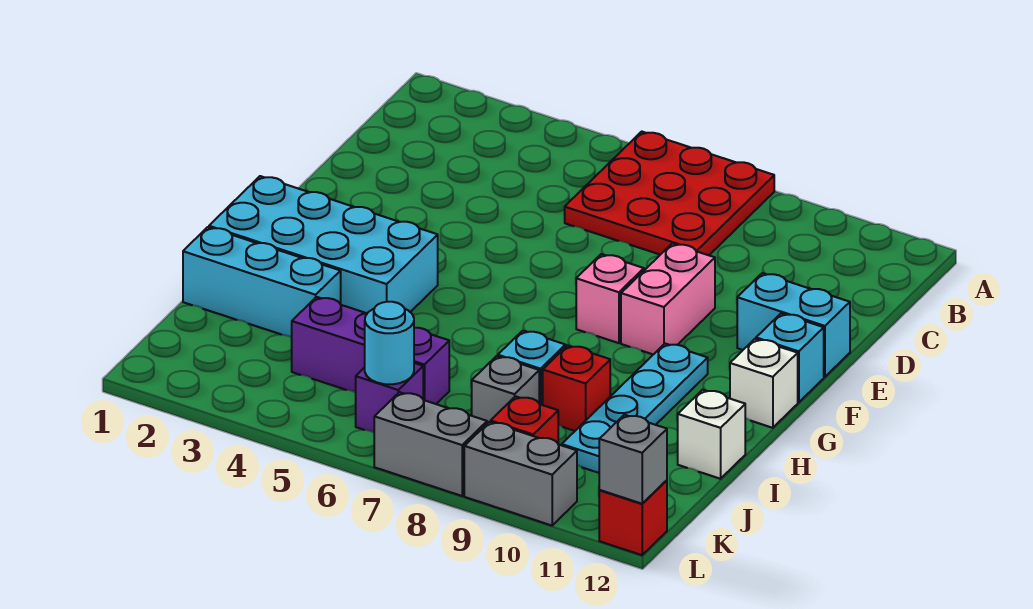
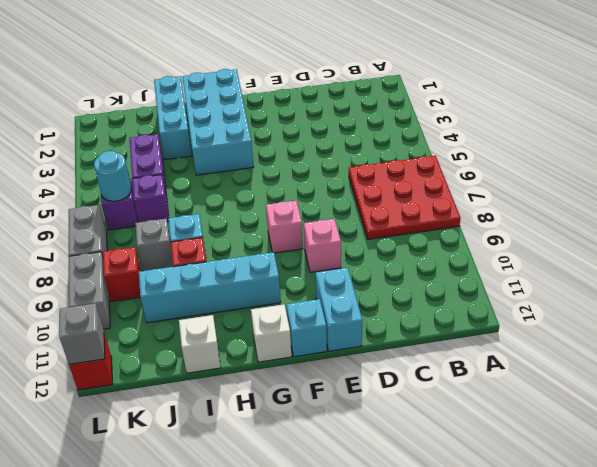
pink brick E9:F9 level 1 -> pink brick E9 level 1
cyan plate G10:J10 level 1 -> cyan brick G10:J10 level 1

